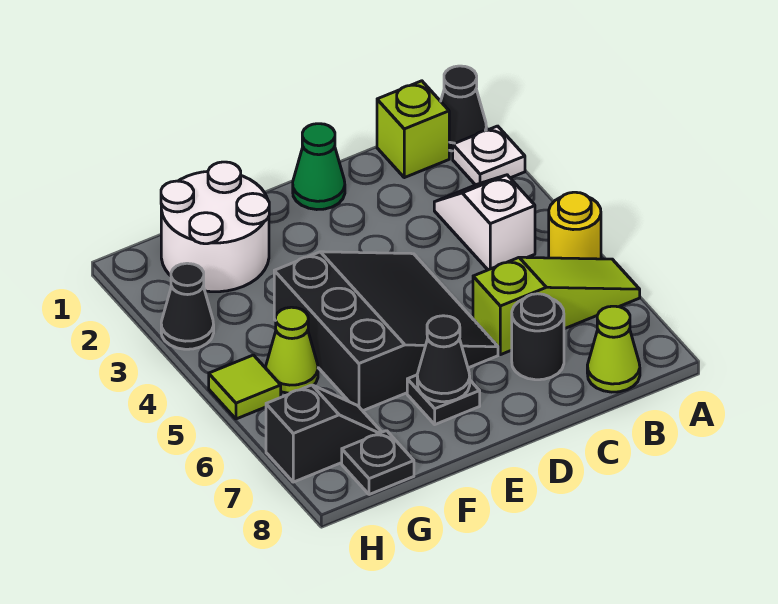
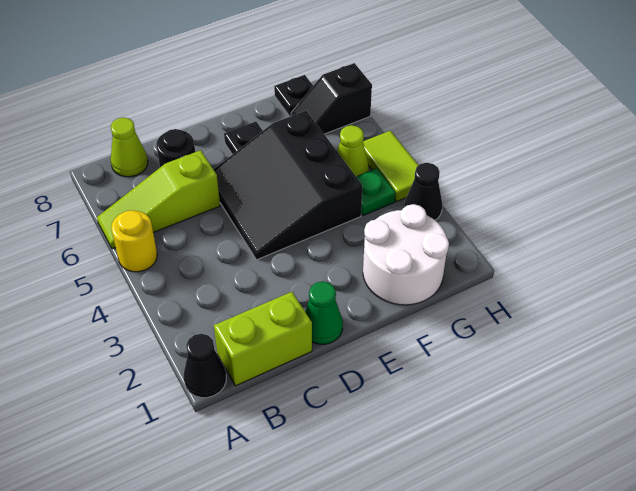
white plate A2 level 1 -> none
lime brick B1 level 1 -> lime brick B1:C1 level 1
white slope B3:B4 level 1 top 4 -> none
black cone E7 level 2 -> none
none -> green plate G4 level 1
lime tile H5 level 1 -> lime tile H4:H5 level 1

